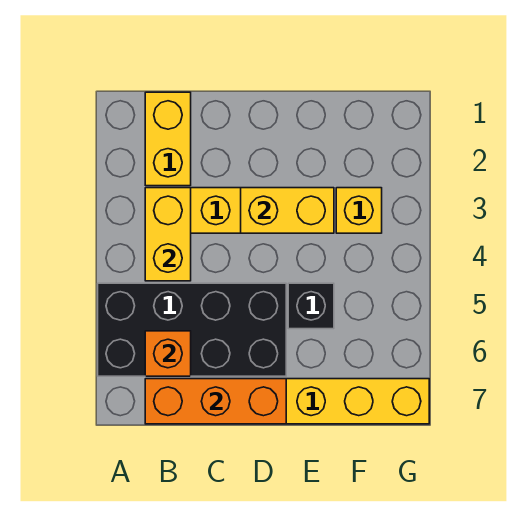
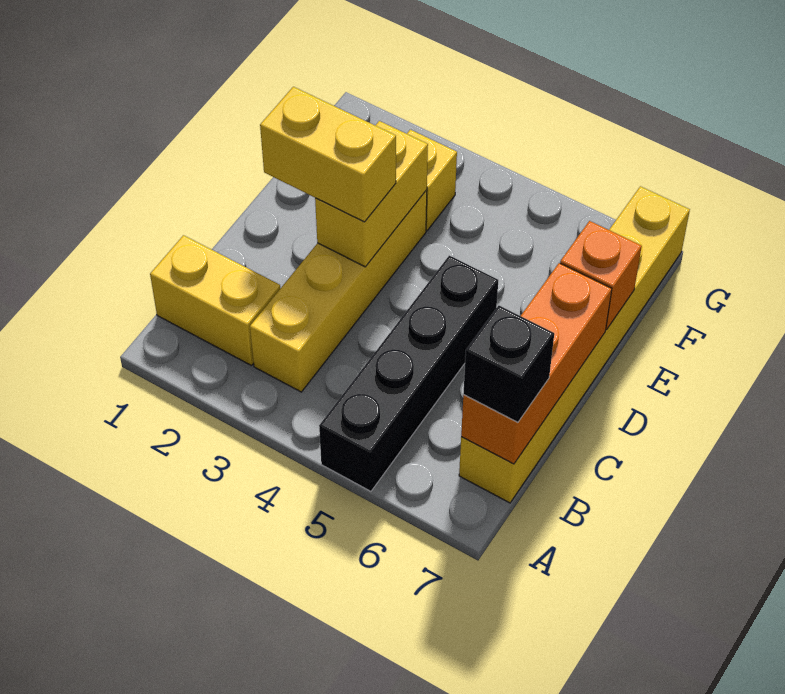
black brick A5:D6 level 1 -> black brick A5:D5 level 1
yellow brick B3:B4 level 2 -> yellow brick D2:D3 level 3
orange brick B6 level 2 -> orange brick E7 level 2
black brick E5 level 1 -> black brick B7 level 3

